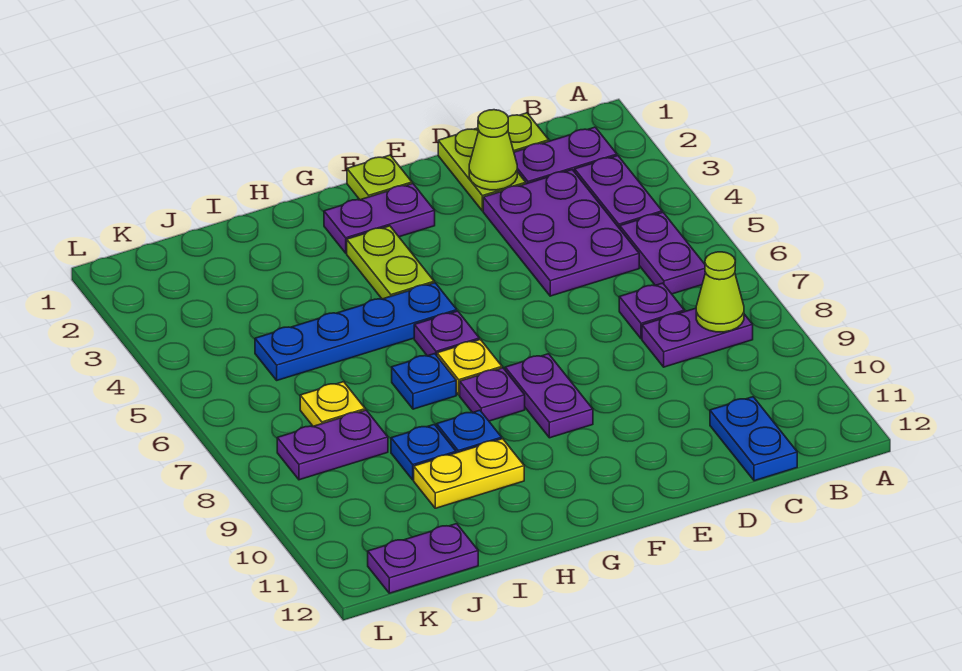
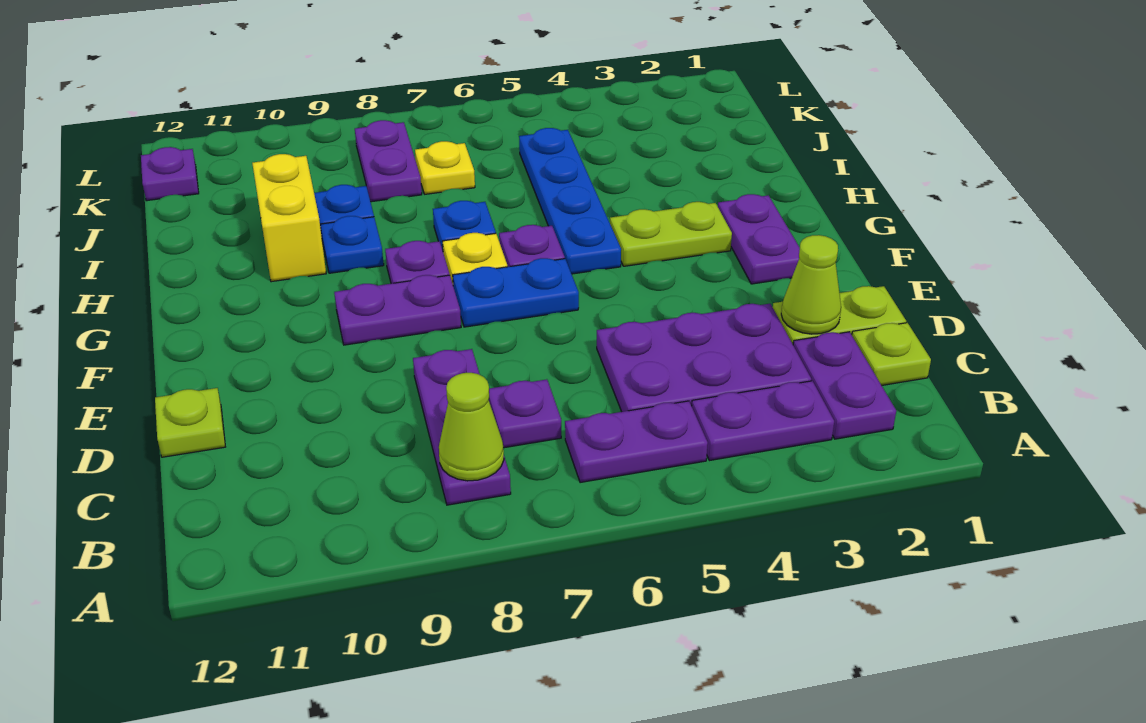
purple plate B8:C8 level 1 -> purple plate B8:D8 level 1
blue plate C11:C12 level 1 -> blue plate F6:F7 level 1
lime plate F1 level 1 -> lime plate D12 level 1
yellow plate H10:I10 level 1 -> yellow brick H10:I10 level 1
purple plate J12:K12 level 1 -> purple plate K12 level 1

